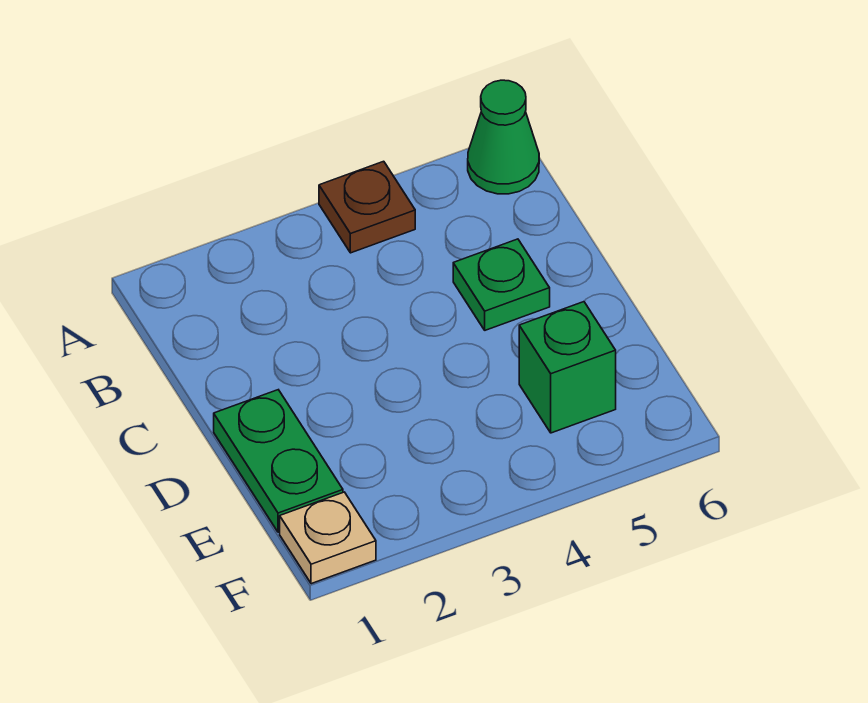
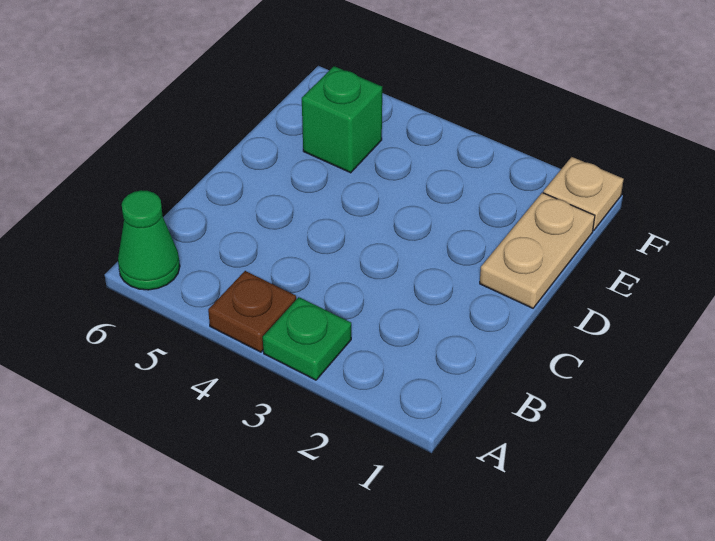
green plate C5 level 1 -> green plate A3 level 1
green plate D1:E1 level 1 -> tan plate D1:E1 level 1

